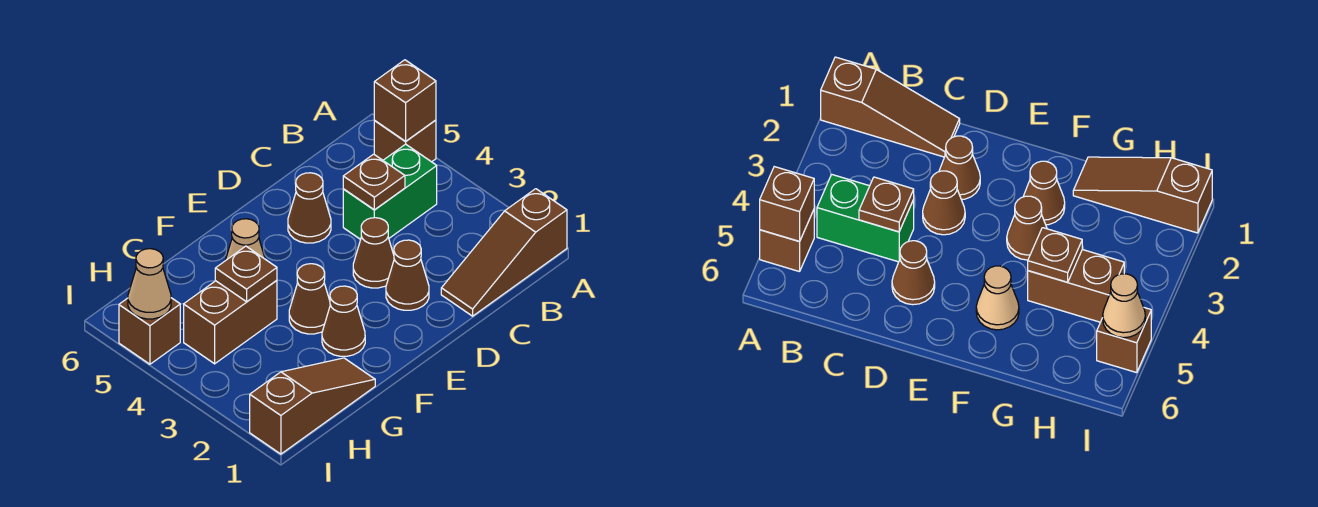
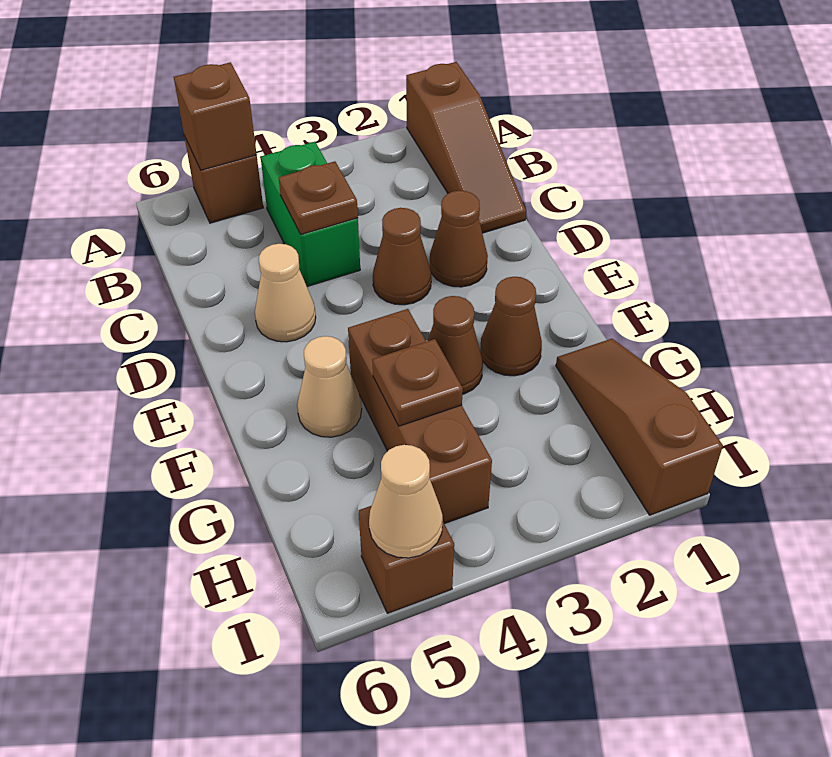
brown cone D5 level 1 -> tan cone D5 level 1
brown brick G4:H4 level 1 -> brown brick F4:H4 level 1

